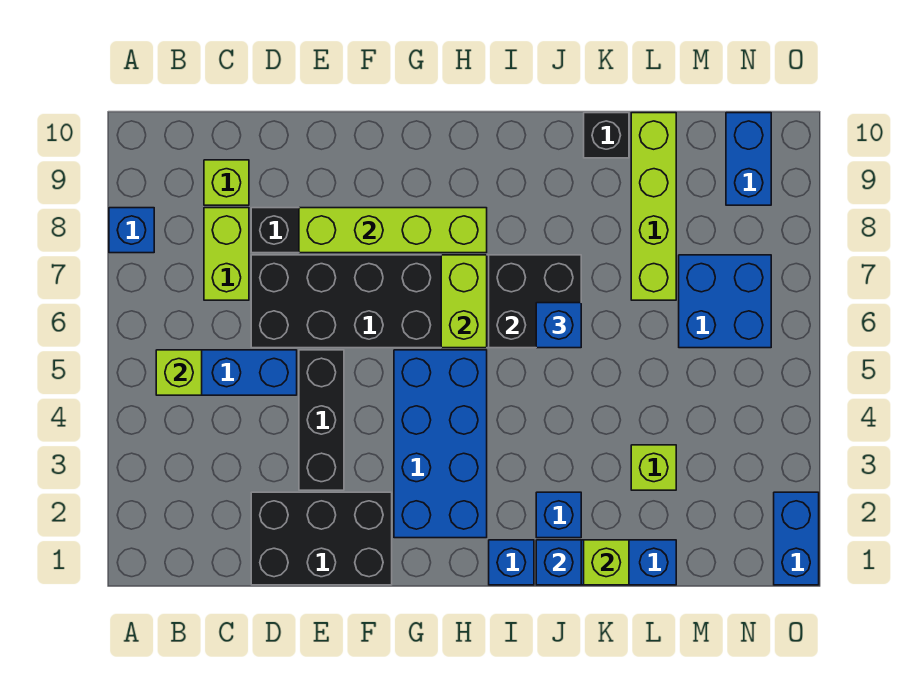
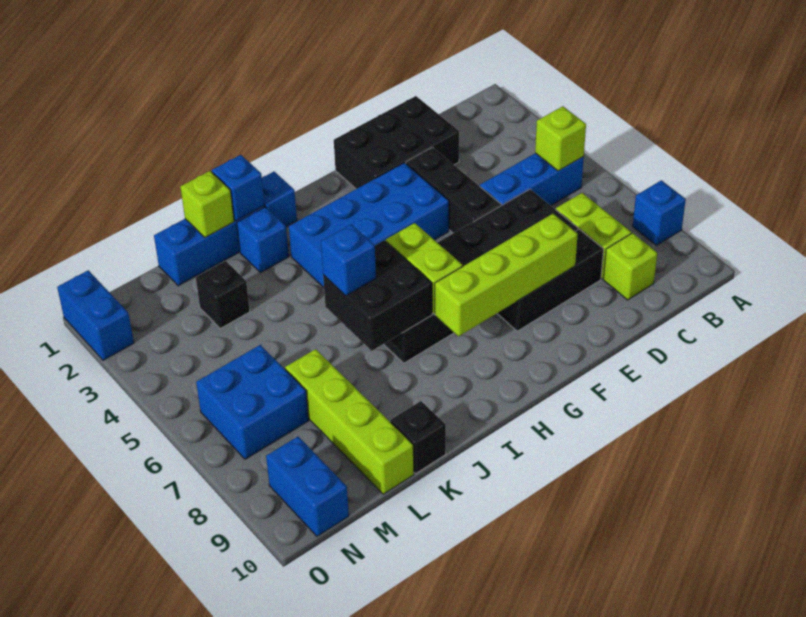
blue brick G2:H5 level 1 -> blue brick F3:I4 level 1
lime brick L3 level 1 -> black brick L3 level 1

